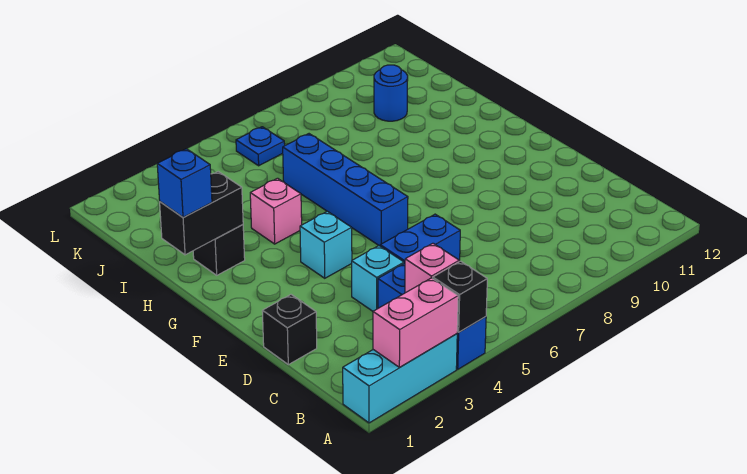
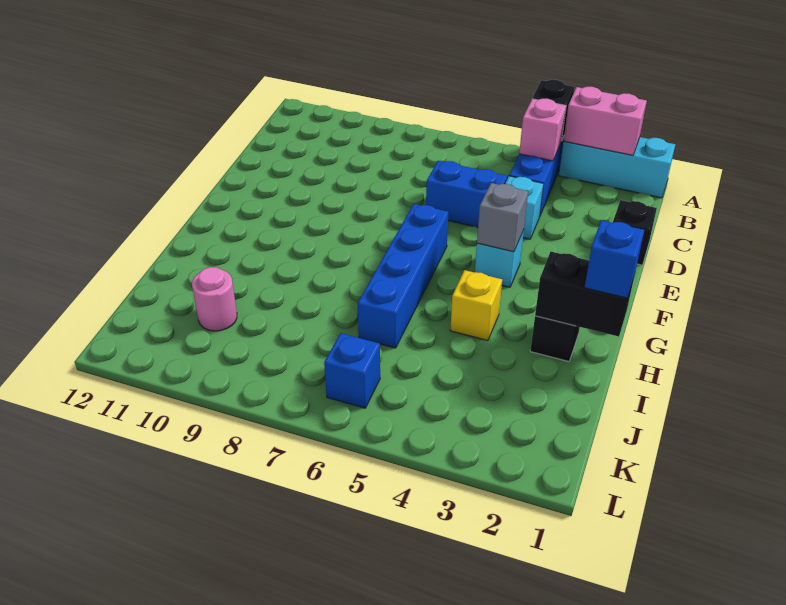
none -> grey brick F4 level 2
pink brick H4 level 1 -> yellow brick H4 level 1
blue round brick J10 level 1 -> pink round brick J10 level 1
blue plate K6 level 1 -> blue brick K6 level 1

